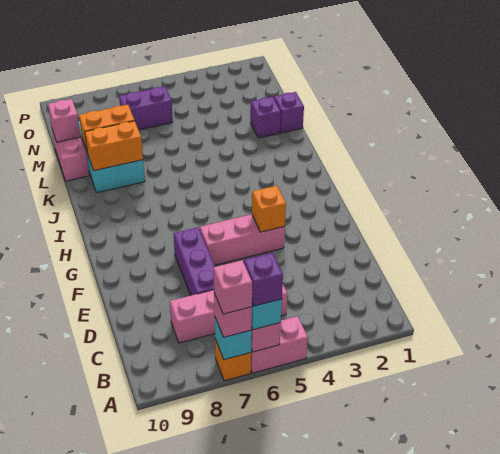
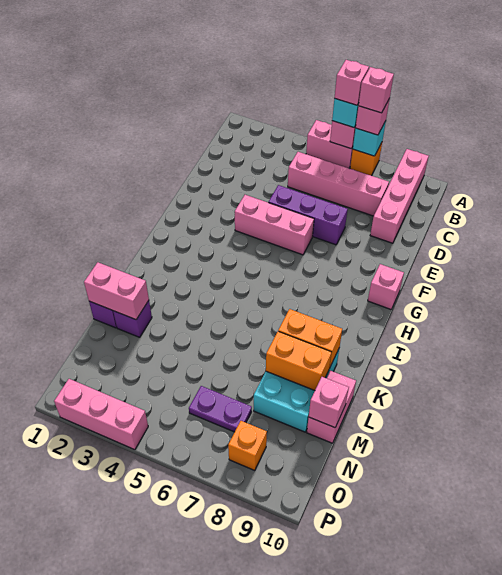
purple brick A6 level 4 -> pink brick A6 level 4
none -> pink brick A9:D9 level 1
purple brick D7:F7 level 1 -> purple brick E5:E7 level 1
orange brick F4 level 2 -> orange brick O8 level 1
none -> pink brick G10 level 1
none -> pink brick L1:L2 level 2
purple brick N6:N7 level 1 -> purple plate N6:N7 level 1
none -> pink brick P2:P4 level 1

